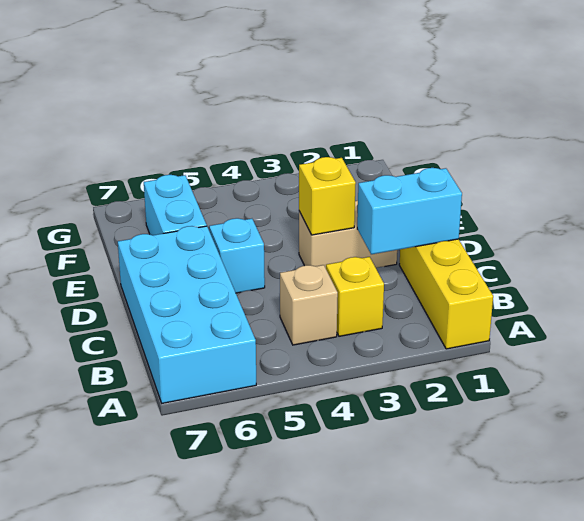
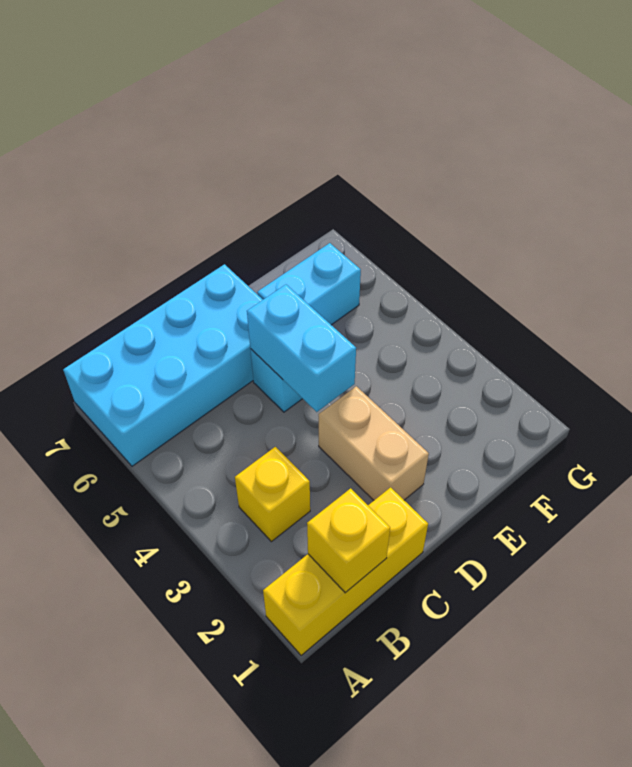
tan brick B4 level 1 -> none
cyan brick C1:C2 level 2 -> cyan brick D4:D5 level 2
yellow brick D3 level 2 -> yellow brick B1 level 2

